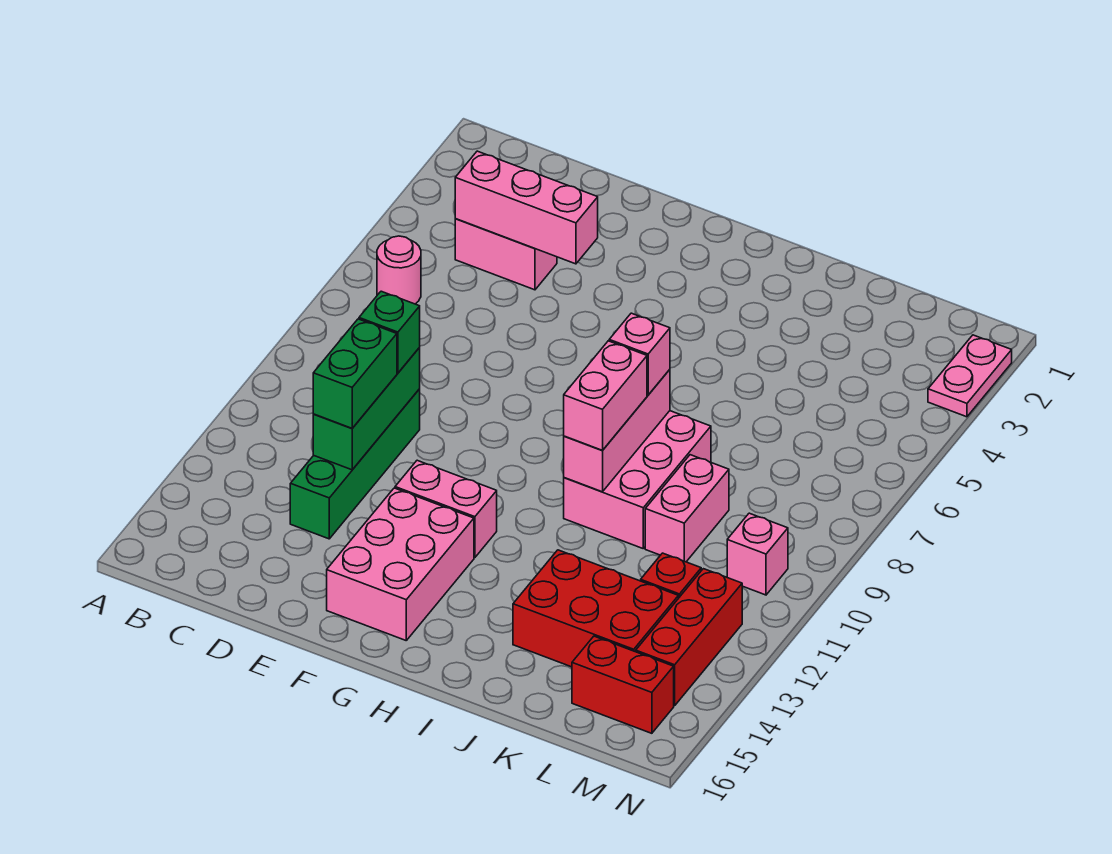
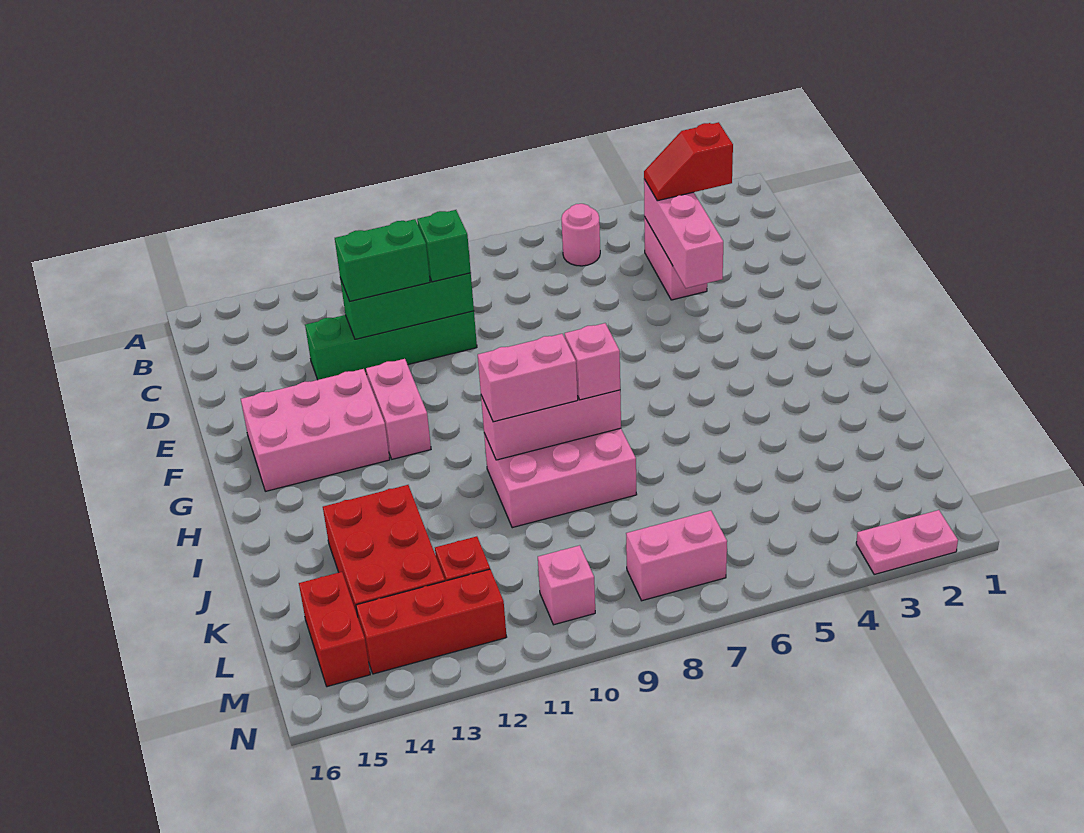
none -> red slope C3:C4 level 3 top 3
pink brick K9:K10 level 1 -> pink brick M7:M8 level 1

